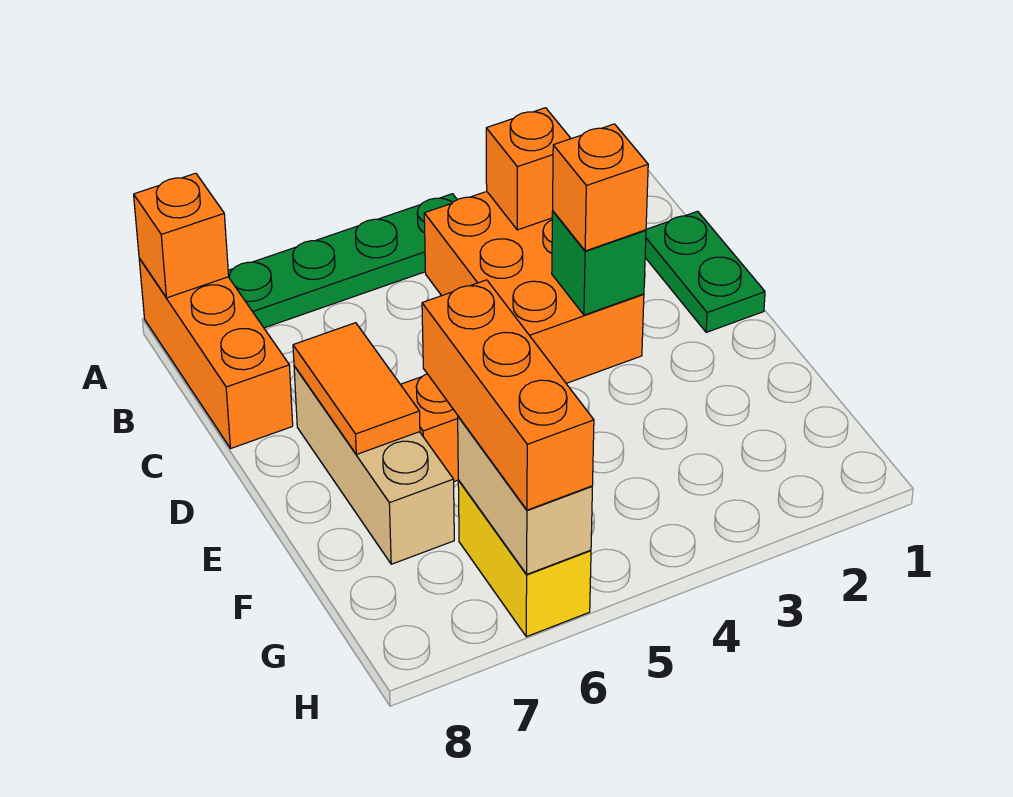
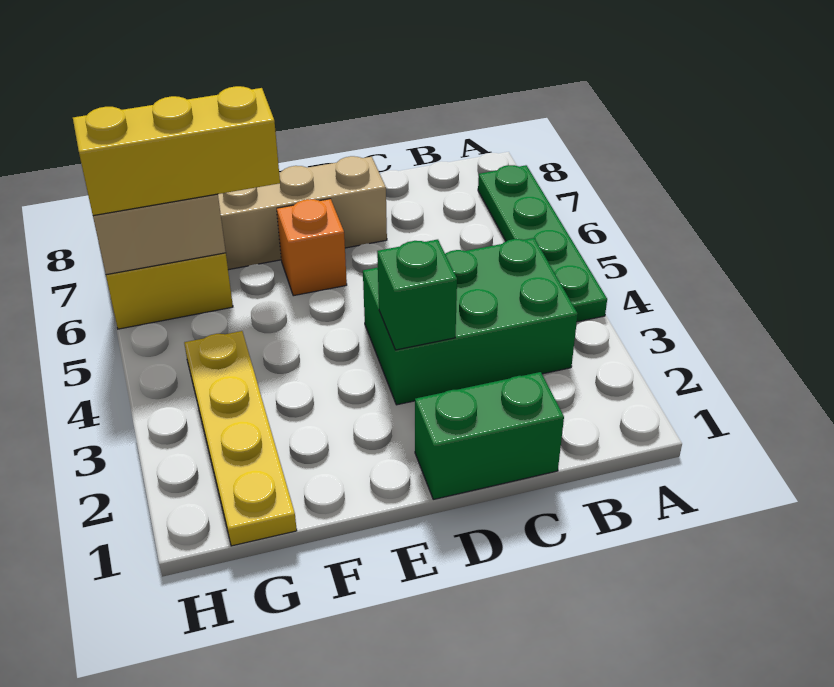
orange brick A8:C8 level 1 -> none
orange brick A8 level 2 -> none
orange brick B3:D4 level 1 -> green brick B3:D4 level 1
orange brick B3 level 2 -> none
green plate C1:D1 level 1 -> green brick C1:D1 level 1
orange brick D3 level 3 -> none
orange tile D7:E7 level 2 -> none
orange brick F6:H6 level 3 -> yellow brick F6:H6 level 3
none -> yellow plate G1:G4 level 1

